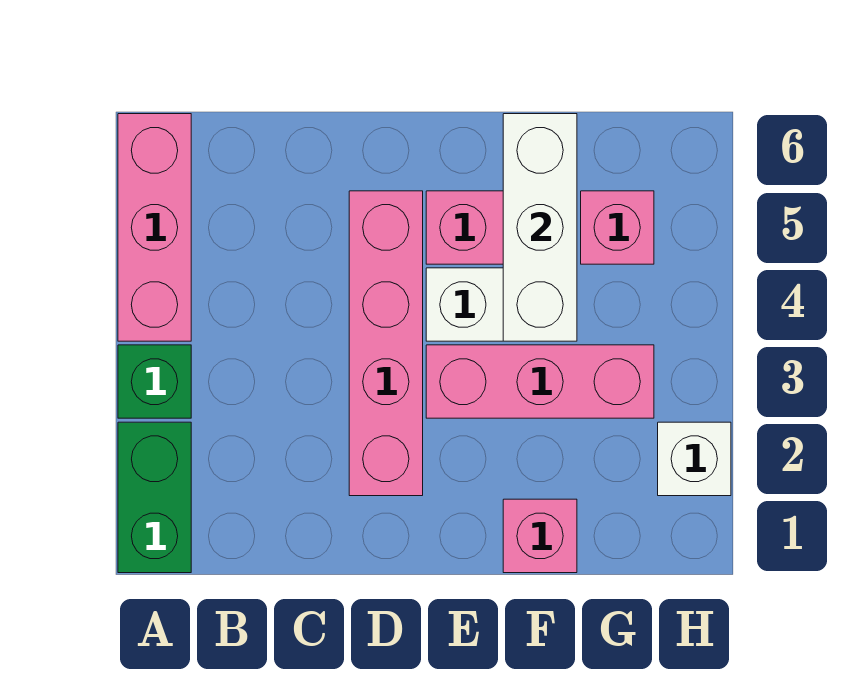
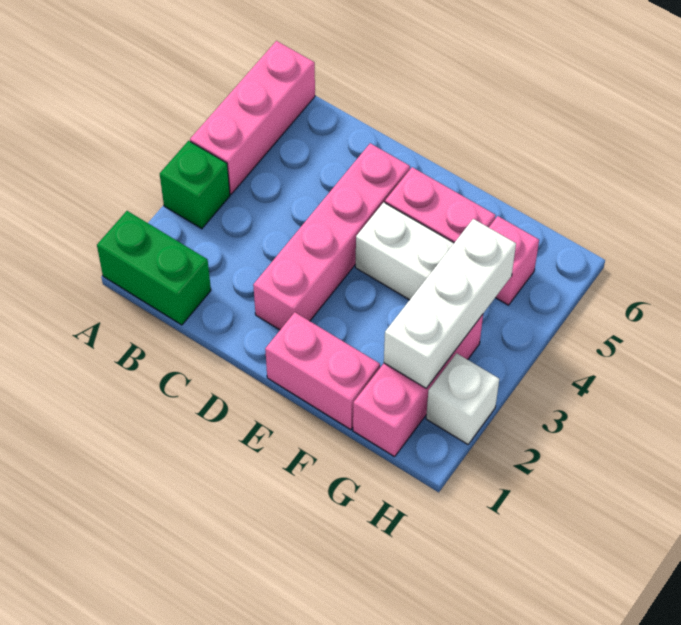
green brick A1:A2 level 1 -> green brick A1:B1 level 1
pink brick E3:G3 level 1 -> pink brick G1:G3 level 1
pink brick F1 level 1 -> pink brick E1:F1 level 1
white brick F4:F6 level 2 -> white brick G2:G4 level 2

